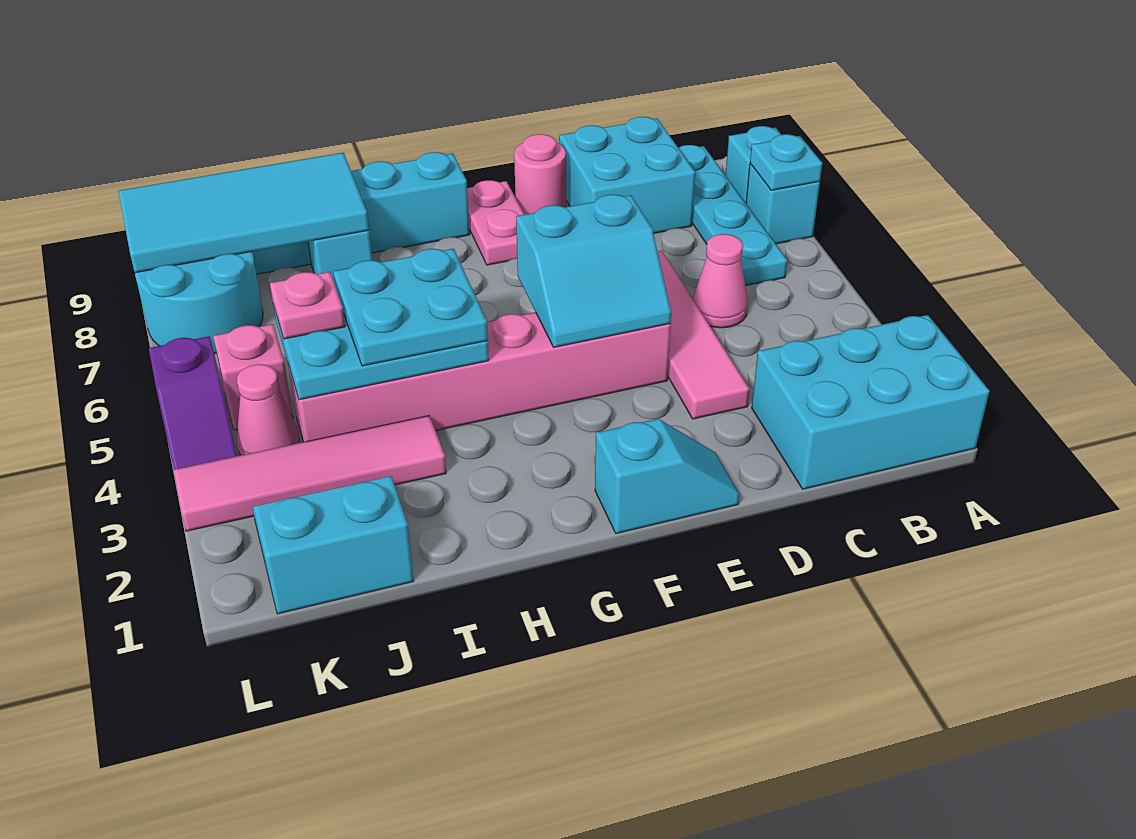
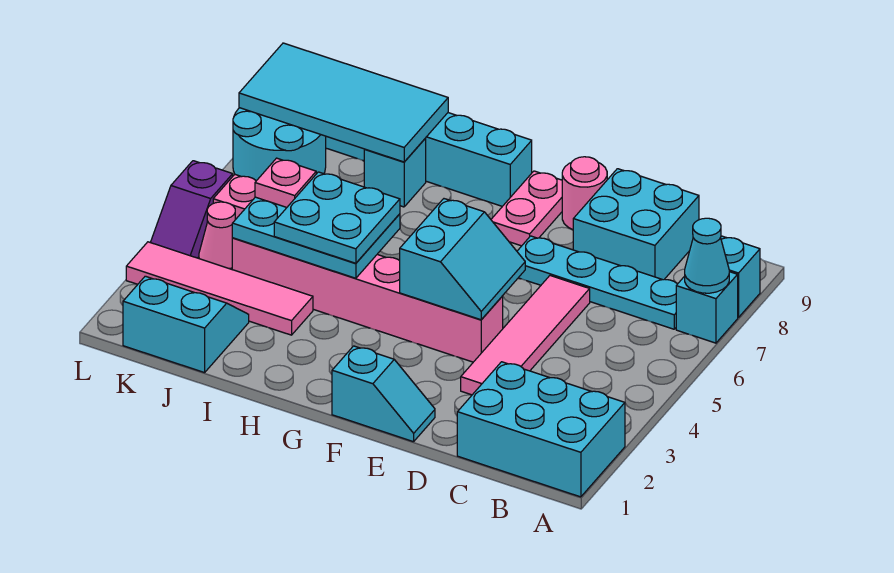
cyan plate A7 level 2 -> cyan cone A7 level 2
cyan plate B6:B9 level 1 -> cyan plate B7:E7 level 1
pink cone C5 level 1 -> none
cyan slope E4:F5 level 2 top 5 -> cyan slope E4:F5 level 2 top F

